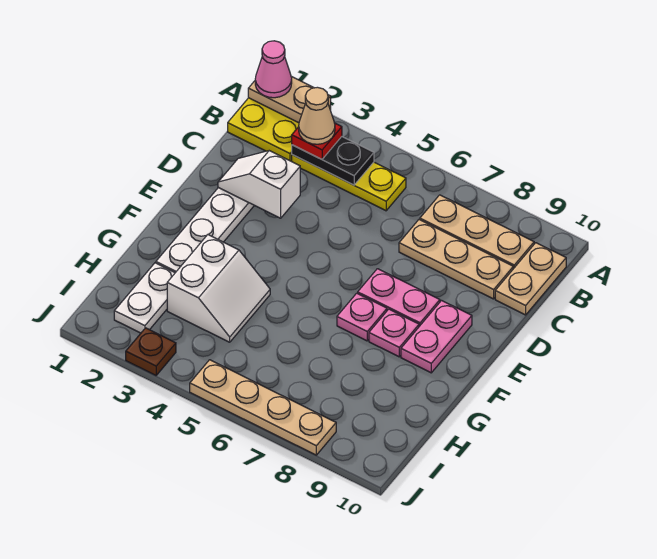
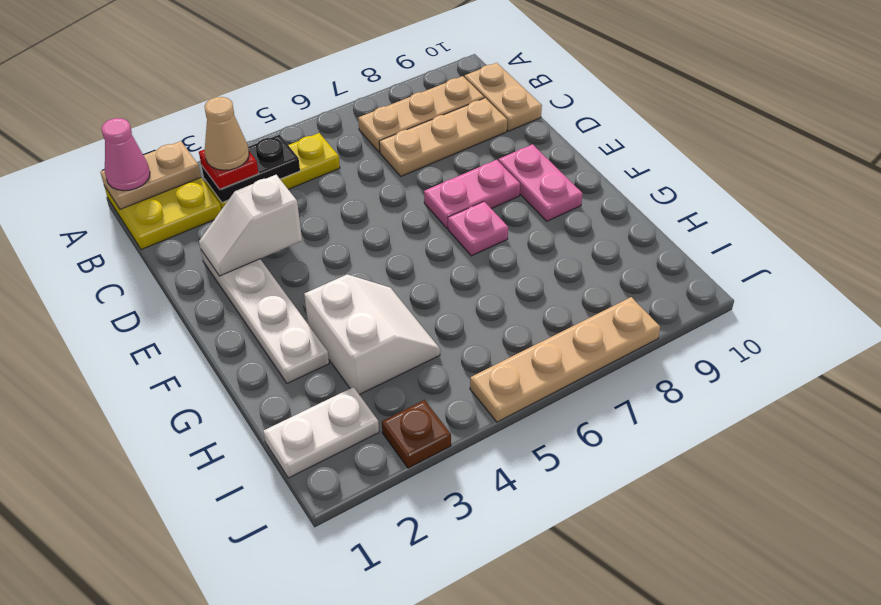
pink plate F8 level 1 -> none
white plate H2:I2 level 1 -> white plate I1:I2 level 1

